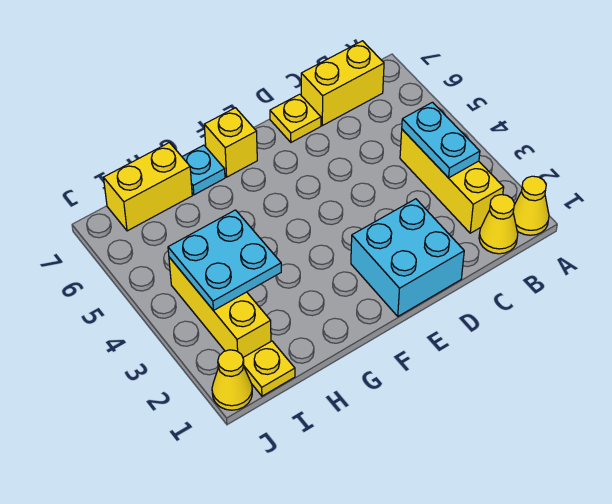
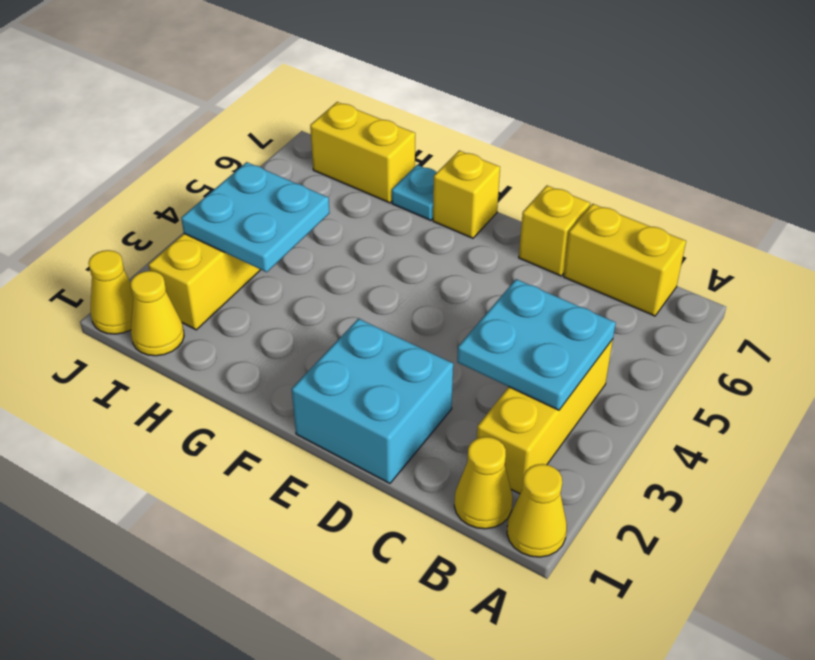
cyan plate B3:B4 level 2 -> cyan plate B3:C4 level 2
yellow plate D7 level 1 -> yellow brick D7 level 1
yellow plate I1 level 1 -> yellow cone I1 level 1

